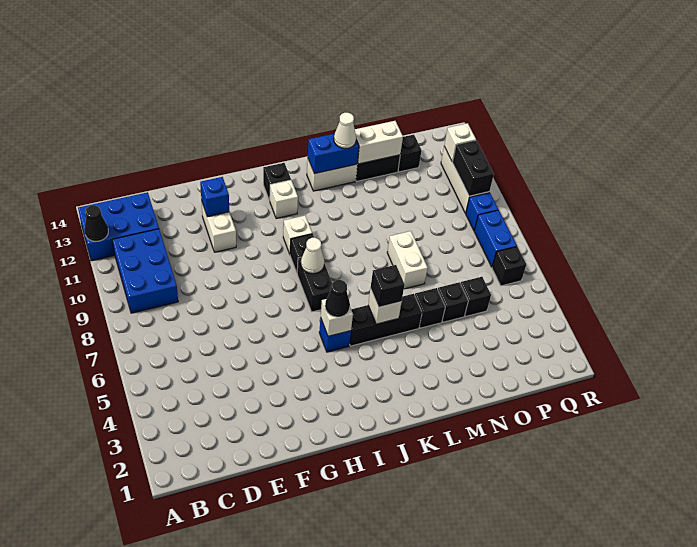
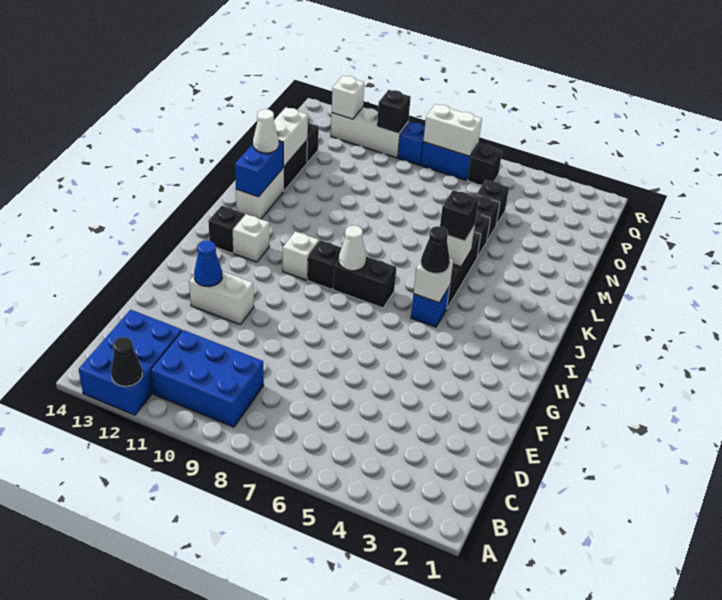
blue brick F12 level 2 -> blue cone F12 level 2
white brick M7:M8 level 1 -> white brick Q7:Q8 level 2
black brick Q10:Q11 level 2 -> black brick Q10 level 2

